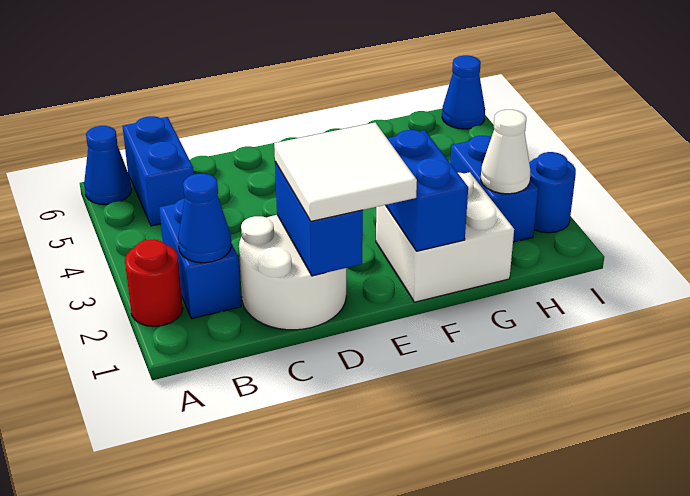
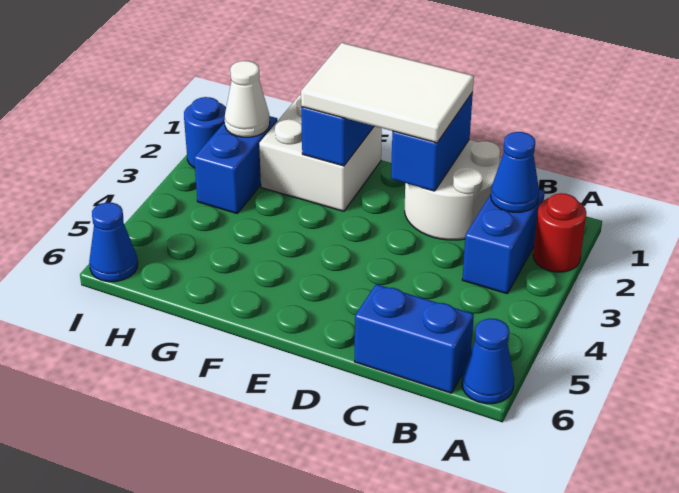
blue brick B5:B6 level 1 -> blue brick B6:C6 level 1
white tile D1:E2 level 3 -> white tile D1:F2 level 3

